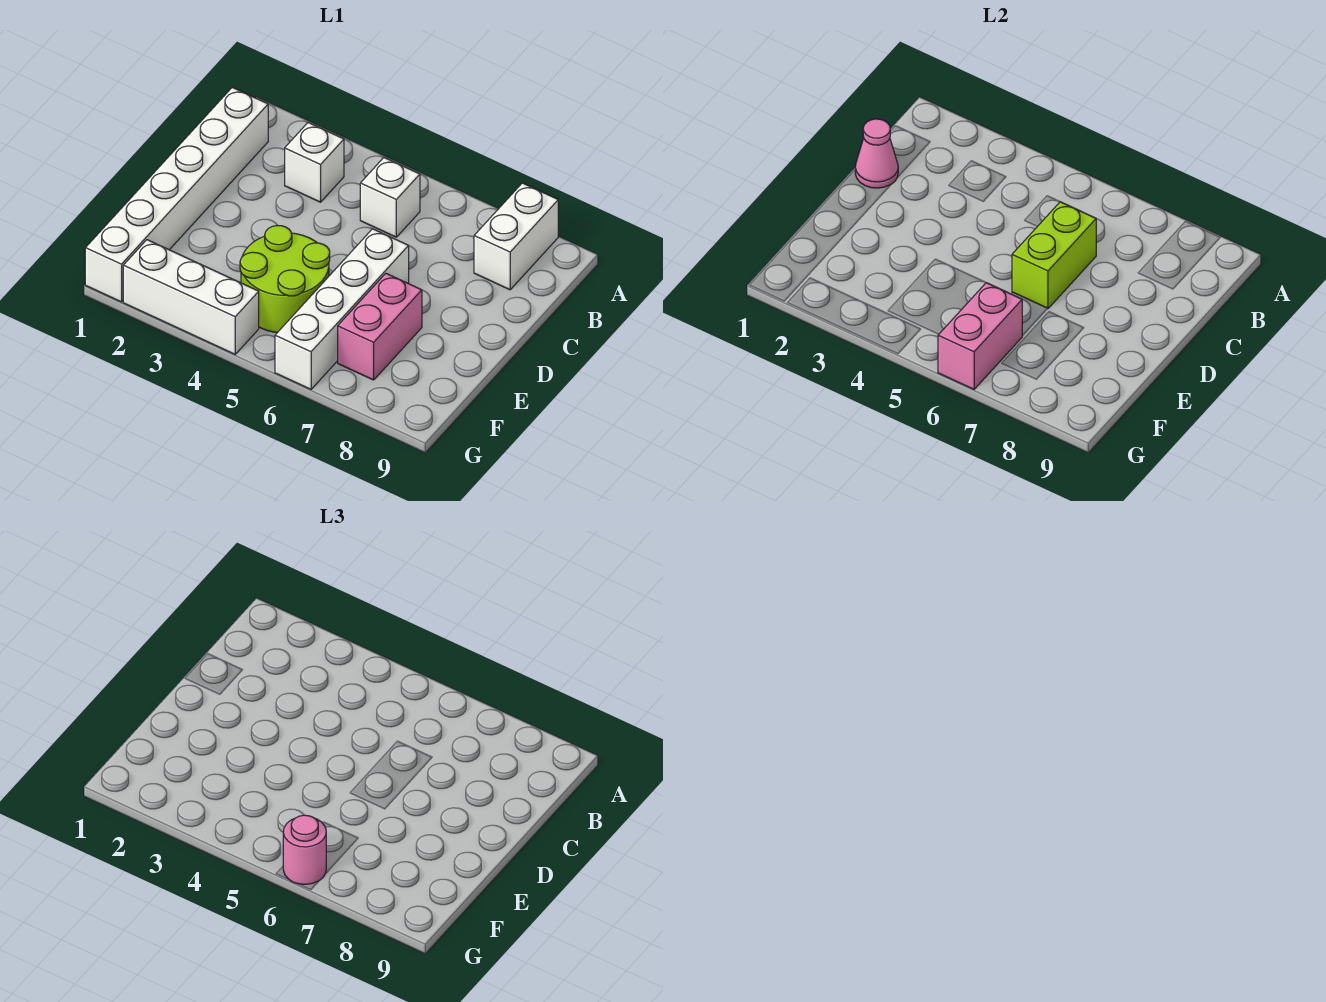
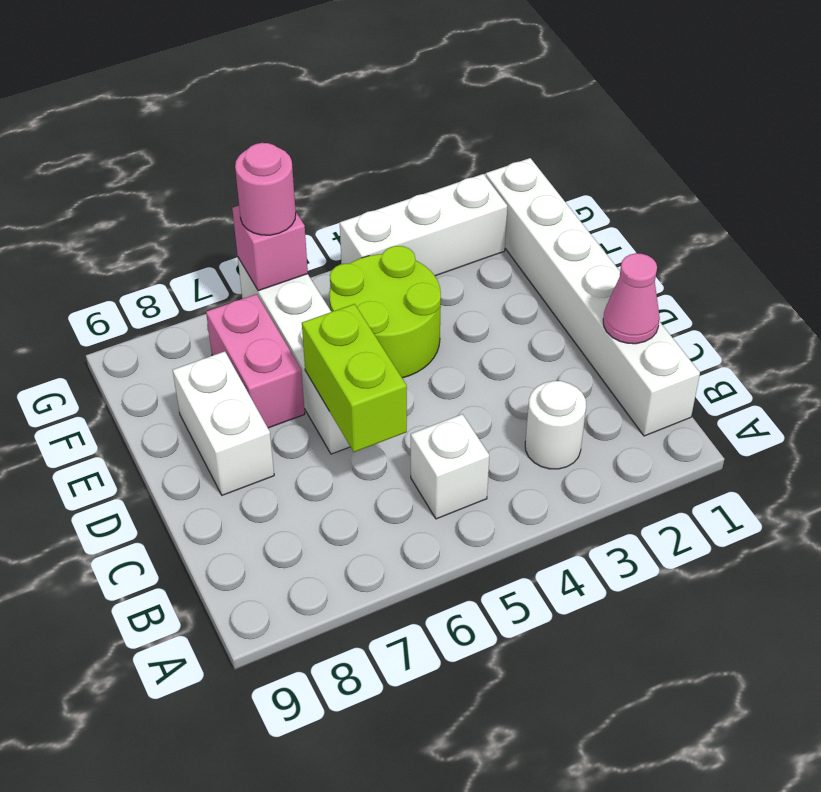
white brick A8:B8 level 1 -> white brick D8:E8 level 1
white brick B3 level 1 -> white round brick B3 level 1
pink brick F6:G6 level 2 -> pink brick G6 level 2

